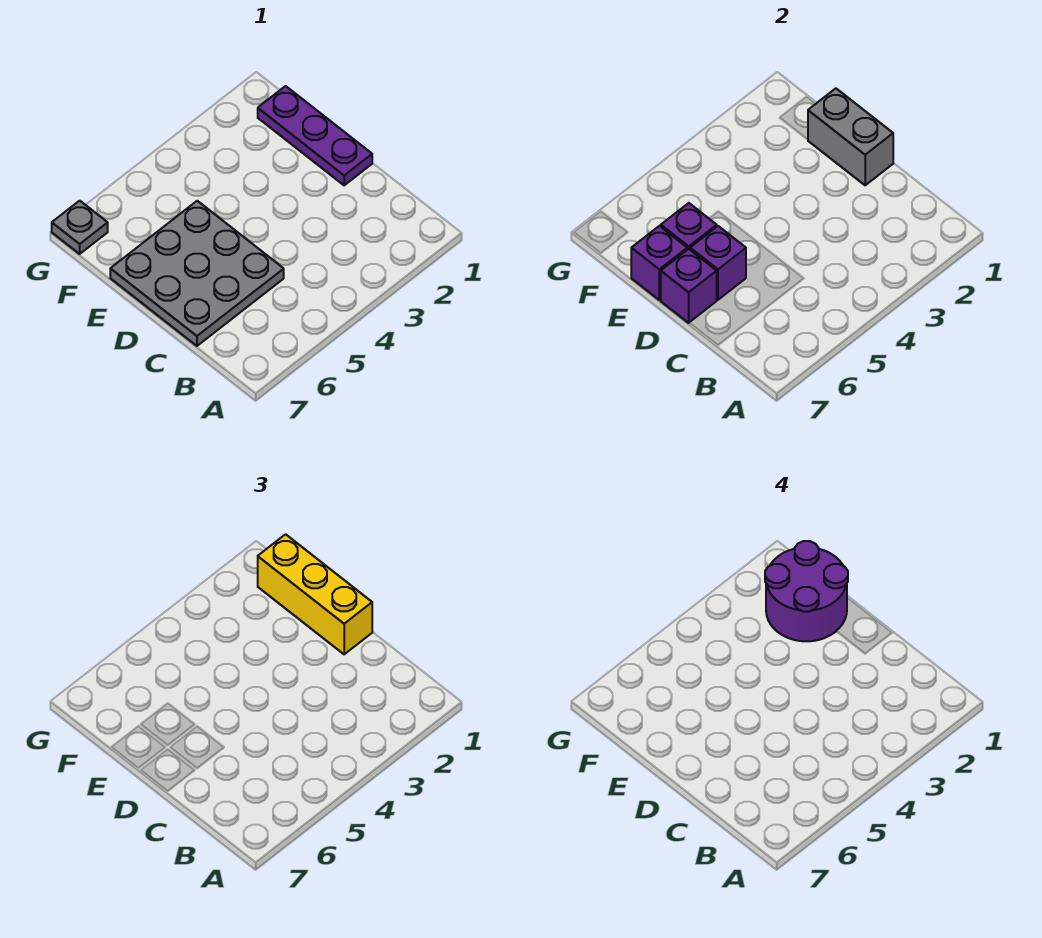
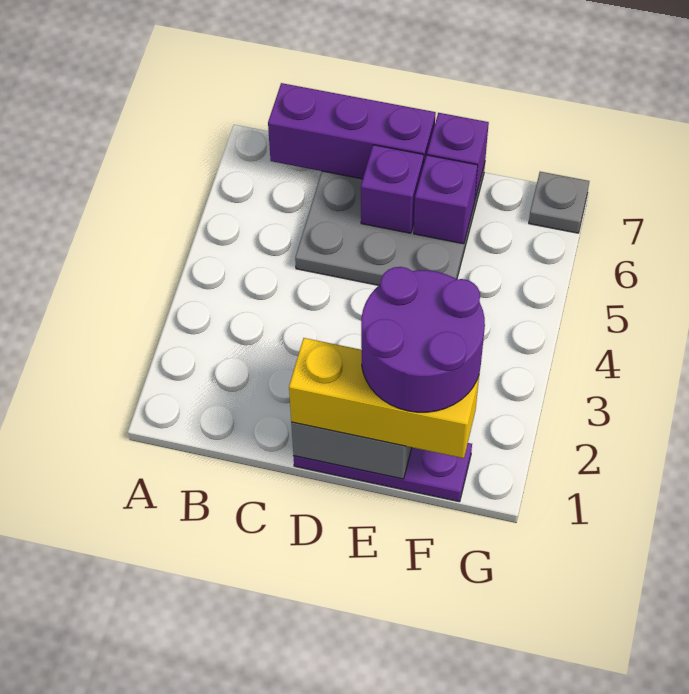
purple brick D7 level 2 -> purple brick B7:D7 level 2

